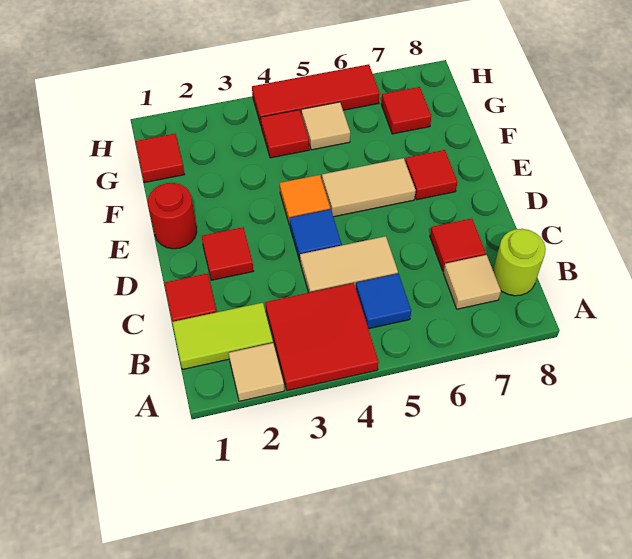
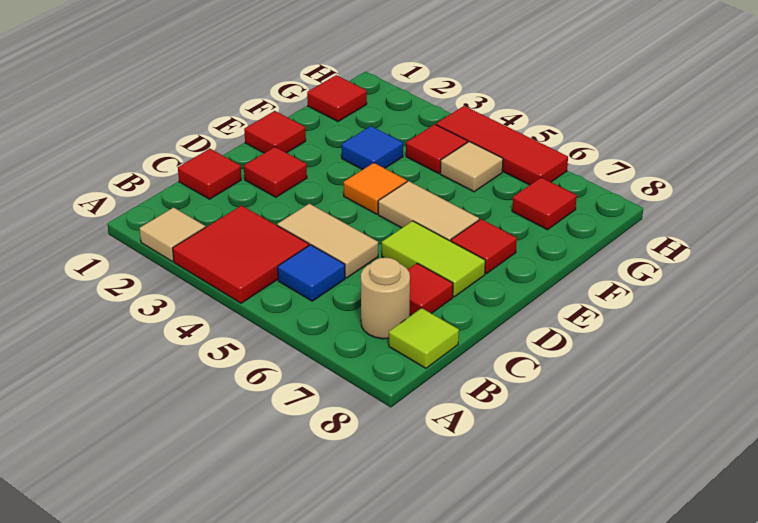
lime tile B1:B2 level 1 -> lime tile D6:D7 level 1
tan tile B7 level 1 -> tan round brick B7 level 1
lime round brick B8 level 1 -> lime tile B8 level 1
blue tile D4 level 1 -> blue tile F3 level 1
red round brick E1 level 1 -> red tile E1 level 1

